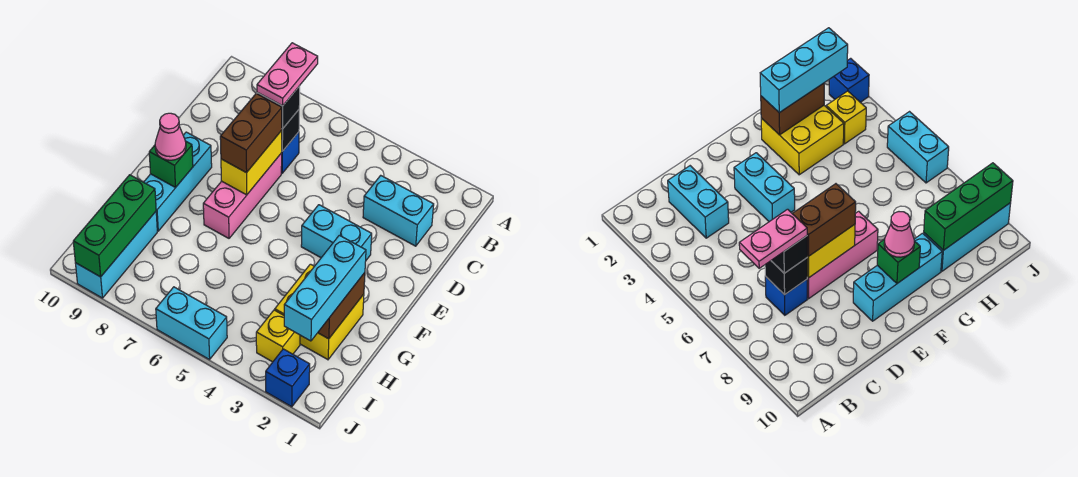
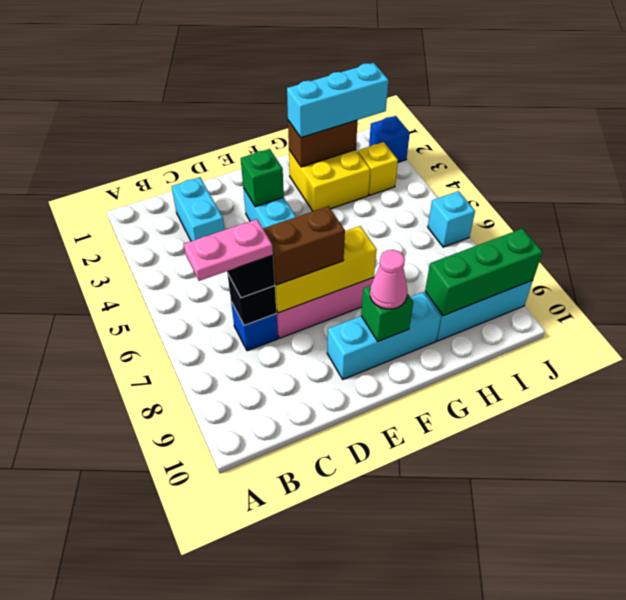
yellow brick D7:E7 level 2 -> yellow brick D7:F7 level 2
none -> green brick E3 level 2
cyan brick J5:J6 level 1 -> cyan brick J6 level 1

